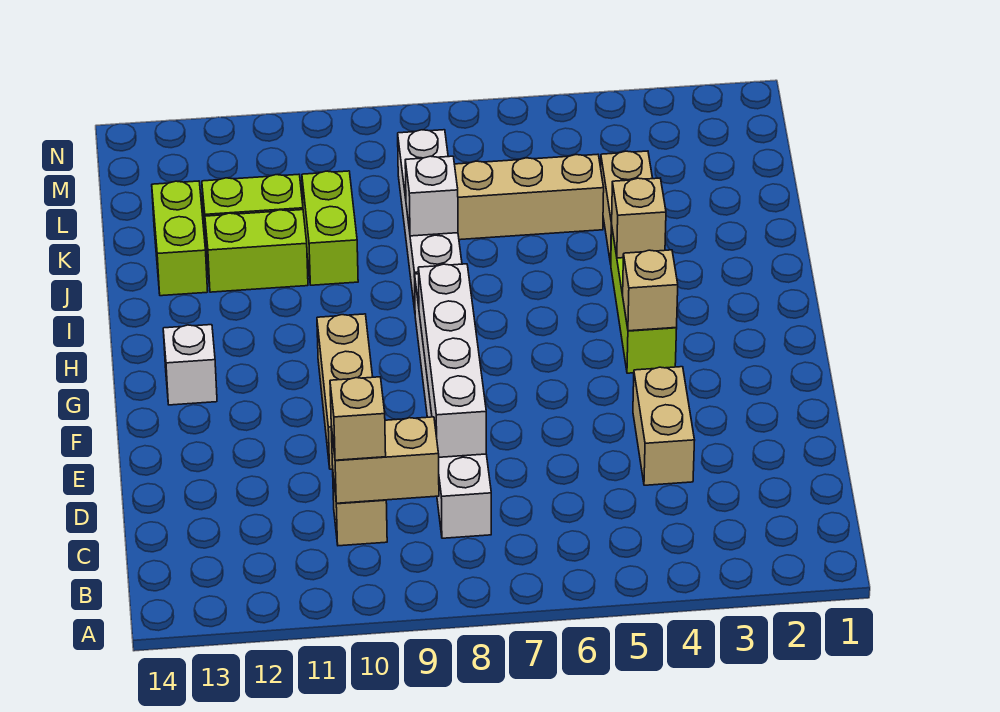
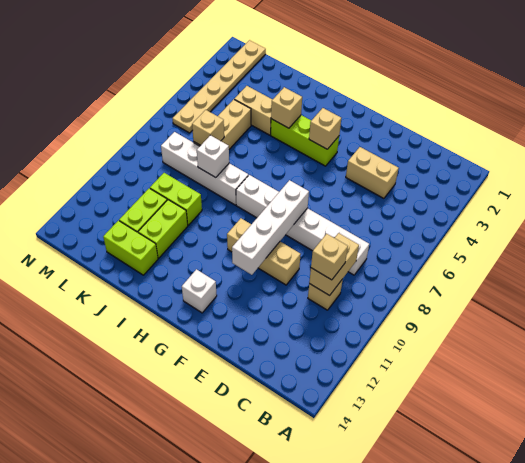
white brick D8:G8 level 2 -> white brick F8:F11 level 2
none -> tan brick K7 level 2
none -> tan plate M1:M6 level 1

